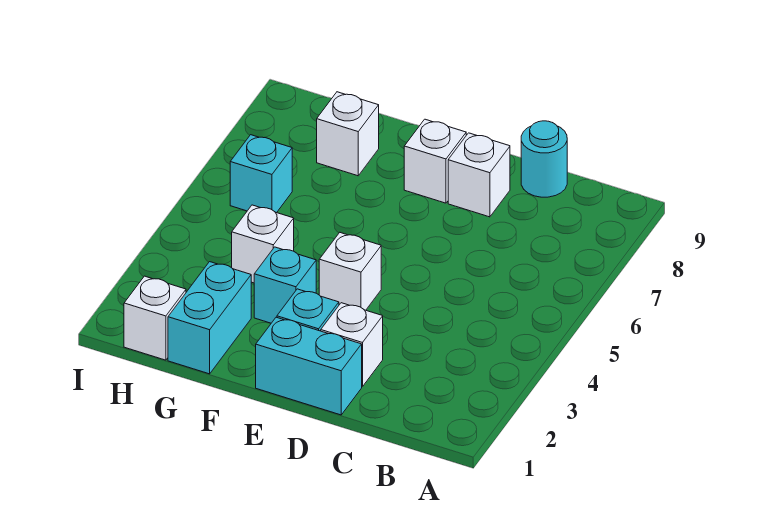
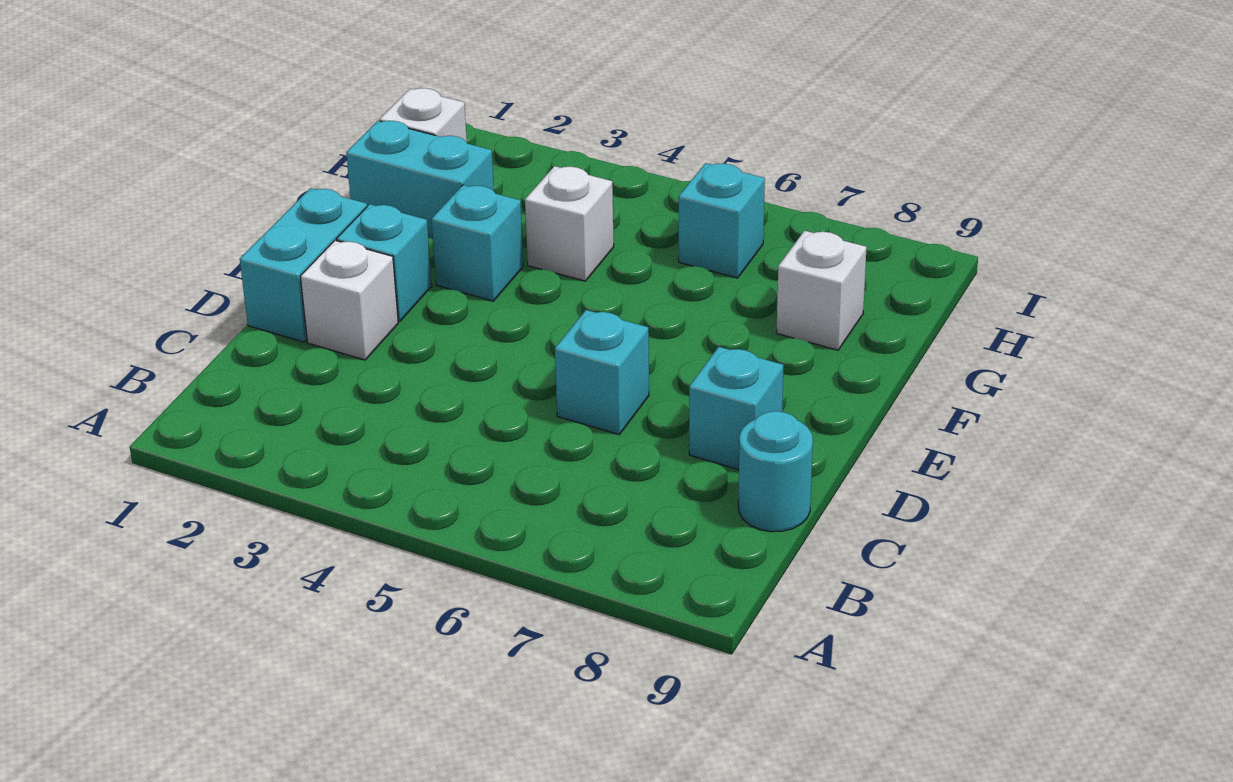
none -> cyan brick D6 level 1
white brick D8 level 1 -> cyan brick D8 level 1
white brick E4 level 1 -> none
white brick E8 level 1 -> none

